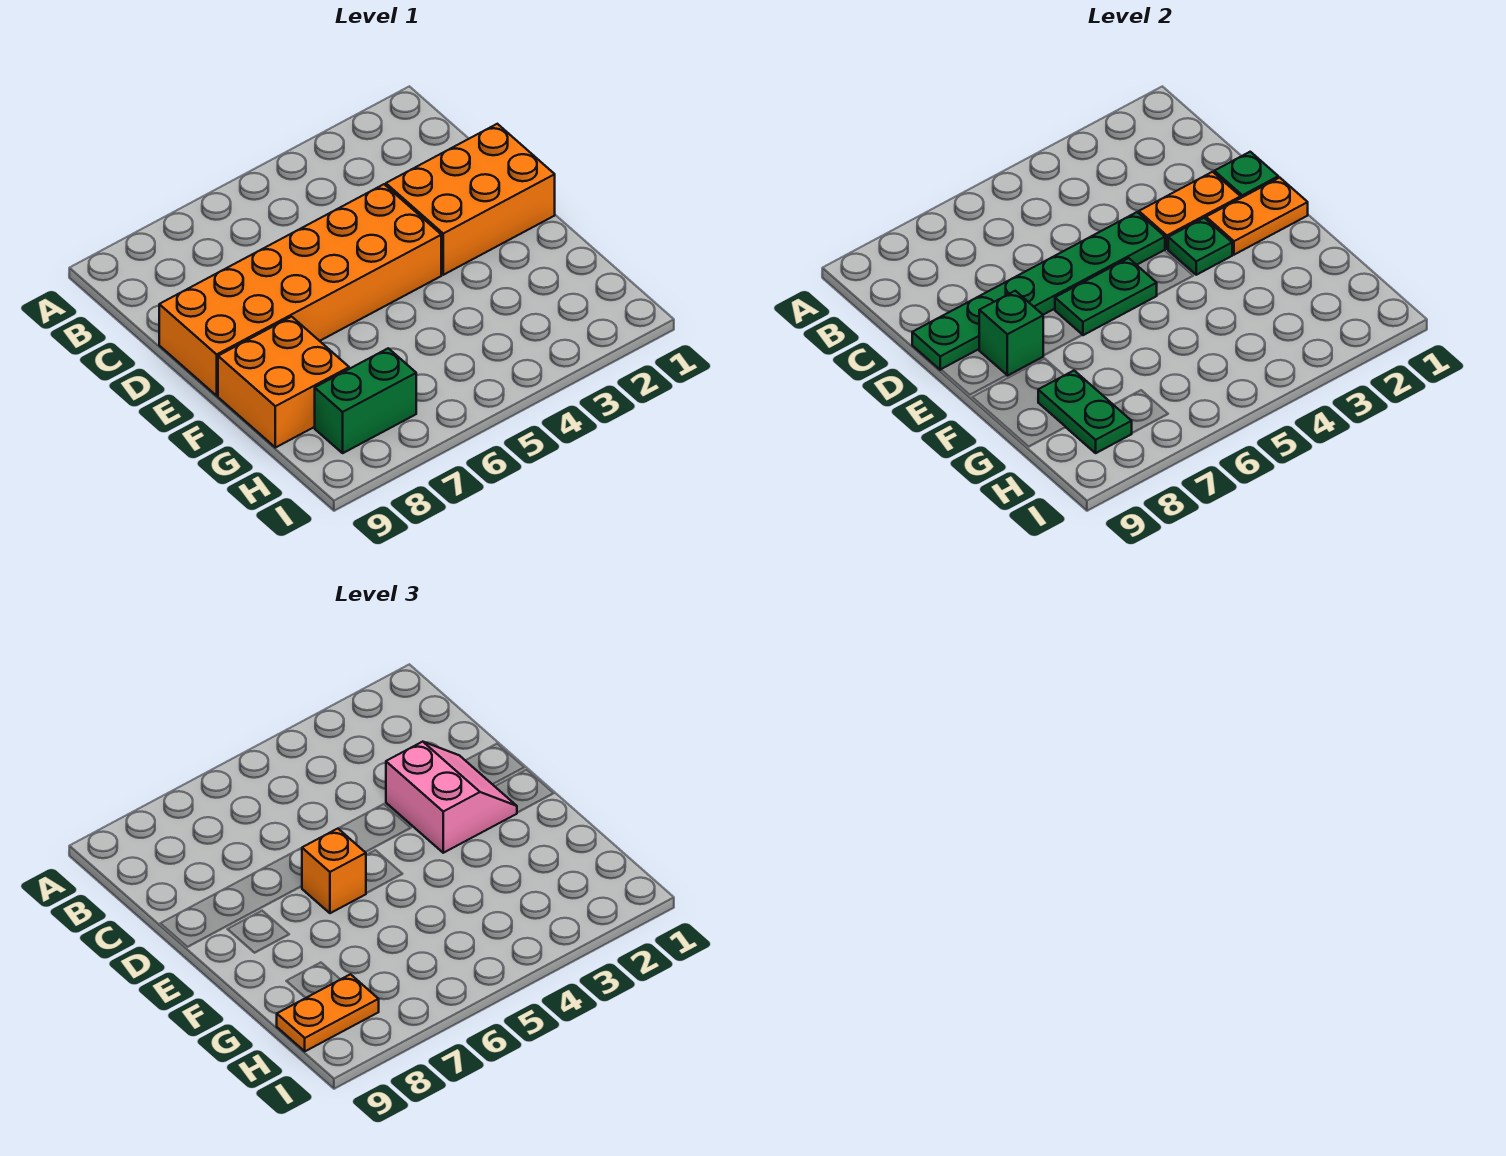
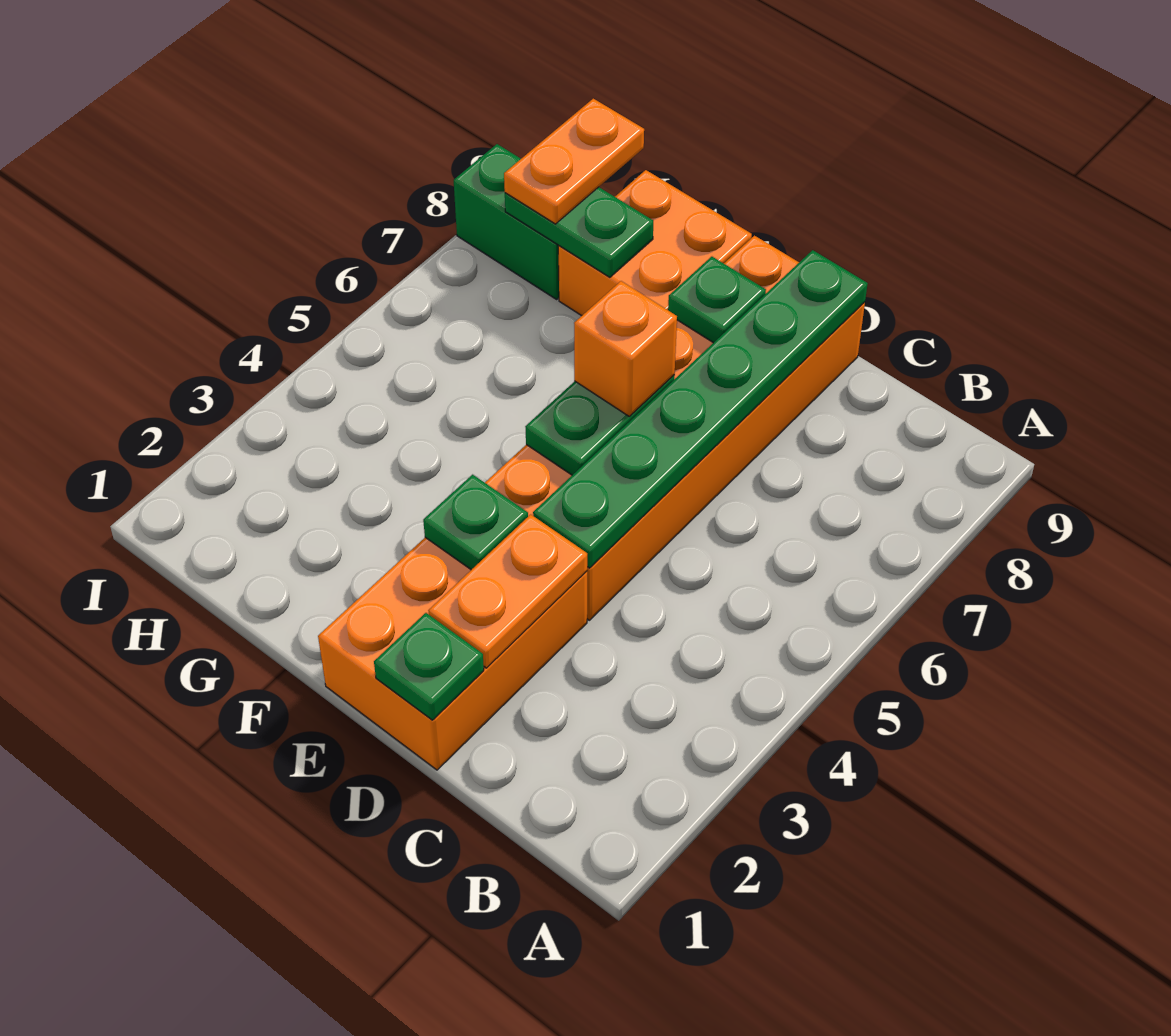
pink slope D2:E3 level 3 top 3 -> none
orange plate E1:E2 level 2 -> none
green brick E8 level 2 -> green plate E8 level 2
green brick H7:H8 level 1 -> green brick H8:I8 level 1

